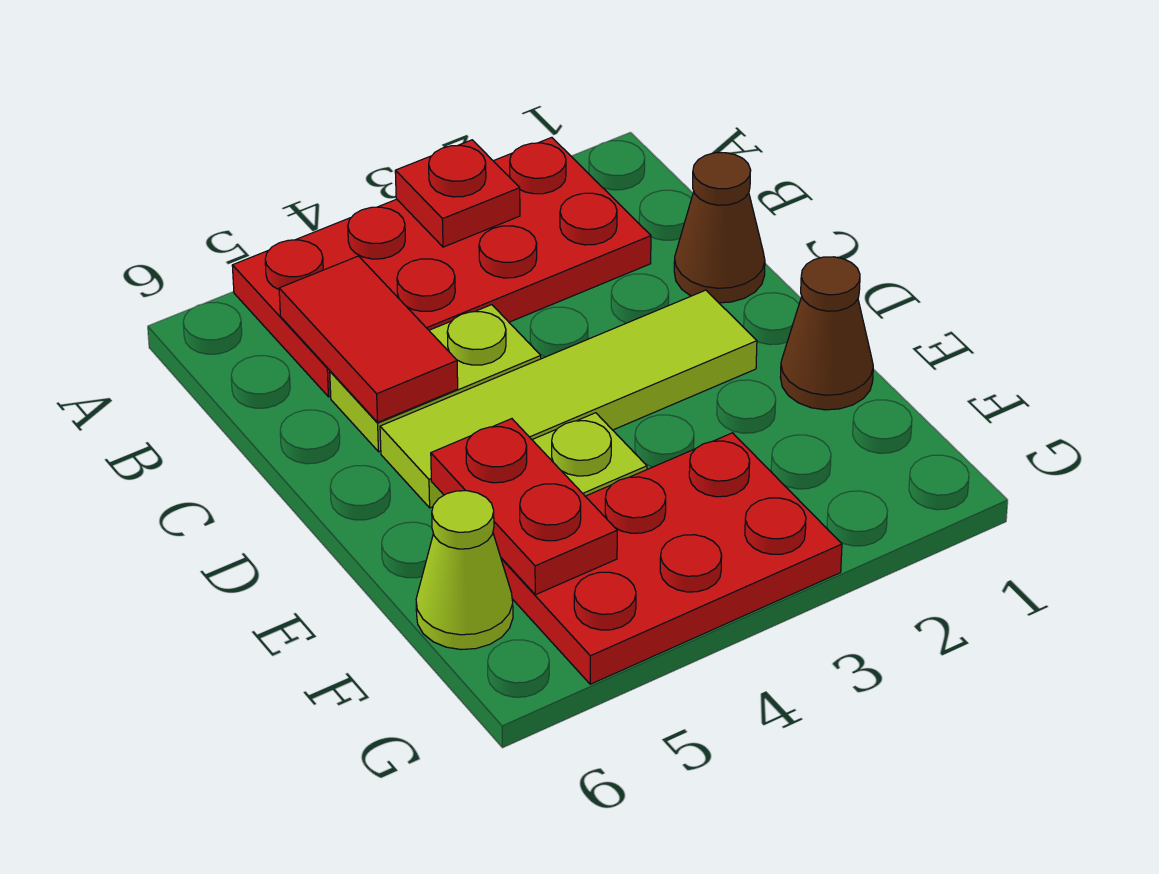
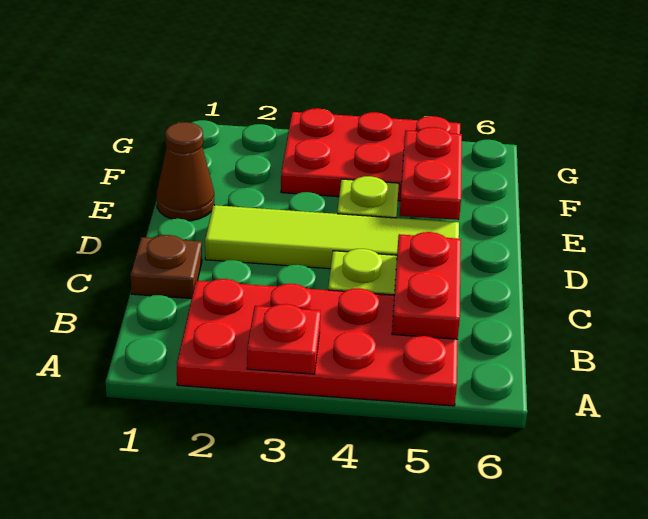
red tile B5:C5 level 2 -> red plate B5:C5 level 2
brown cone C1 level 1 -> brown plate C1 level 1
lime cone F6 level 1 -> none

